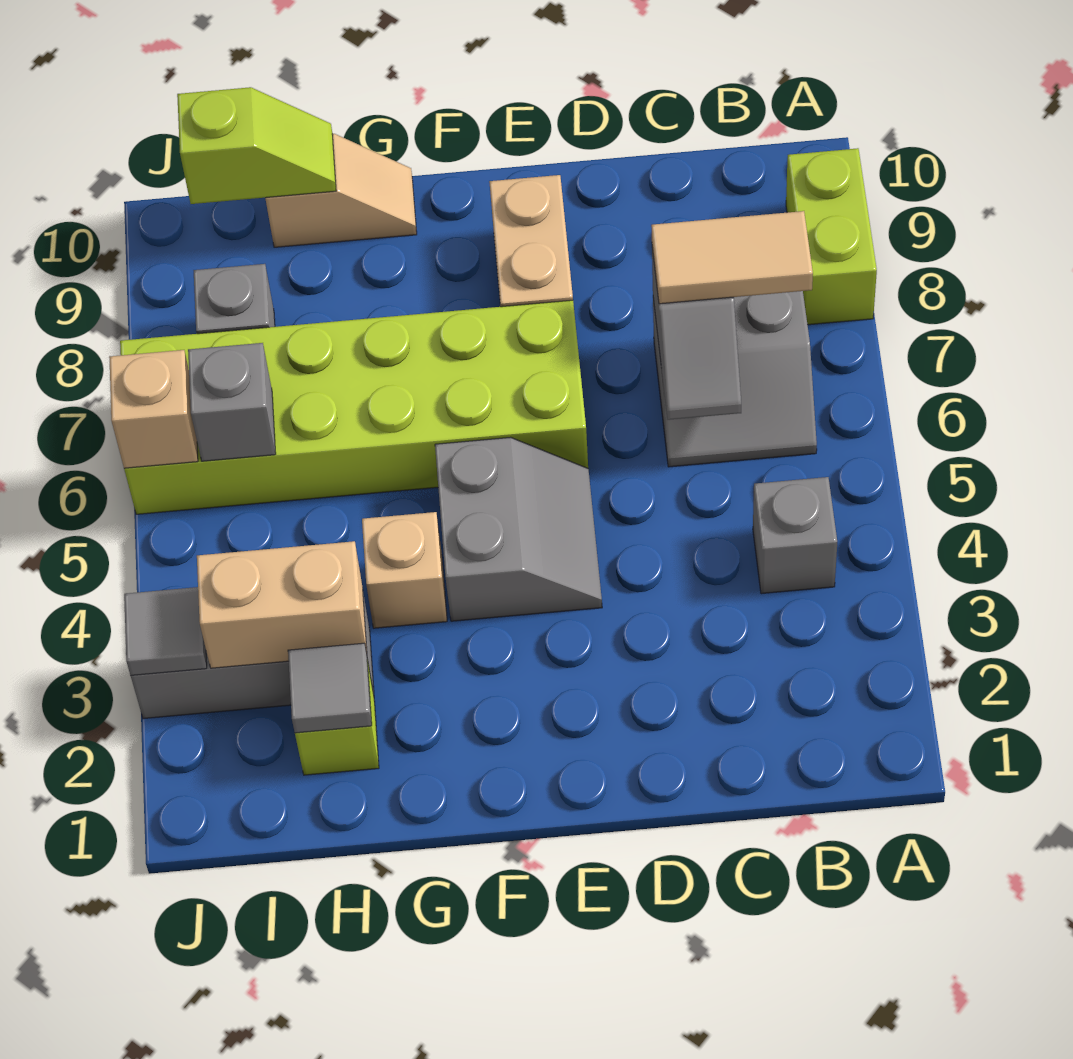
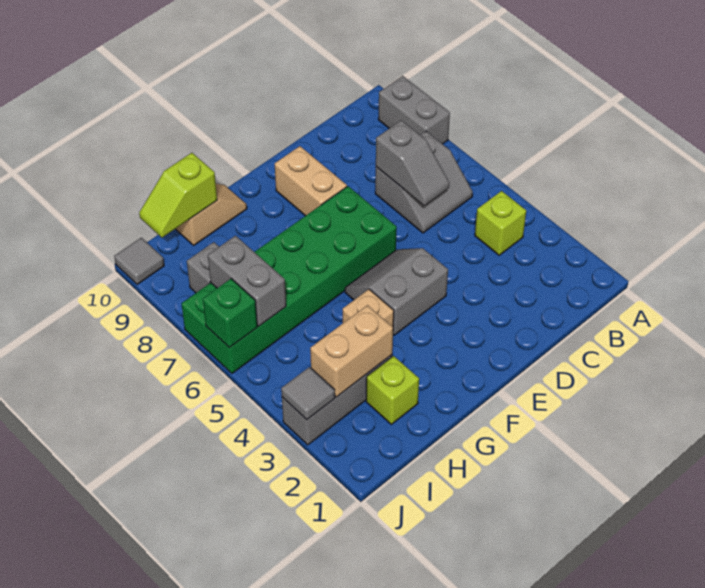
lime brick A8:A9 level 1 -> grey brick A8:A9 level 1
grey brick B4 level 1 -> lime brick B4 level 1
tan tile B7:C7 level 3 -> none
grey slope E4:F5 level 1 top F -> grey slope E4:F5 level 1 top 4
lime brick E6:J7 level 1 -> green brick E6:J7 level 1
grey tile H2 level 2 -> grey tile J10 level 1
lime slope H10:I10 level 2 top I -> lime slope H10:I10 level 2 top H
grey brick I6 level 2 -> grey brick I6:I7 level 2
tan brick J6 level 2 -> green brick J6 level 2

